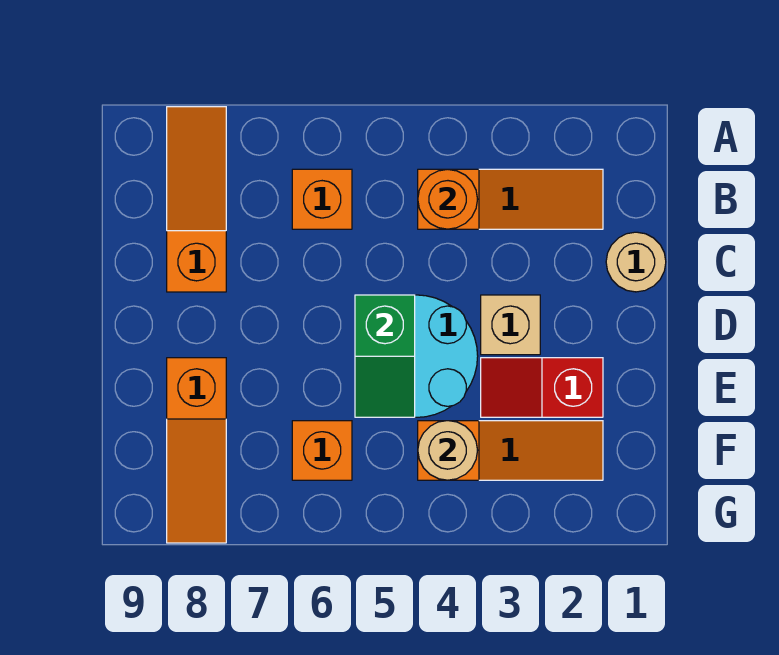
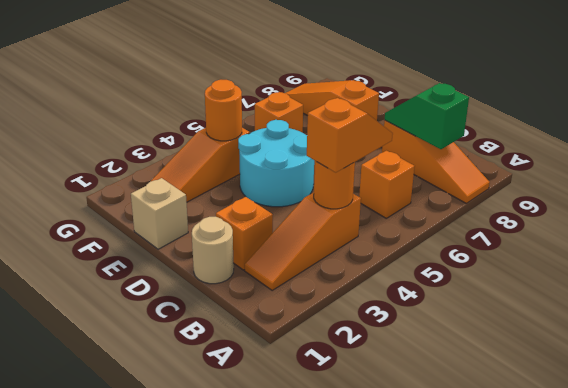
none -> orange slope B4:B5 level 3 top 4
none -> orange brick C2 level 1
tan brick D3 level 1 -> tan brick E1 level 1
green slope D5:E5 level 2 top D -> green slope B8:C8 level 2 top B
red slope E2:E3 level 1 top 2 -> none
tan round brick F4 level 2 -> orange round brick F4 level 2

